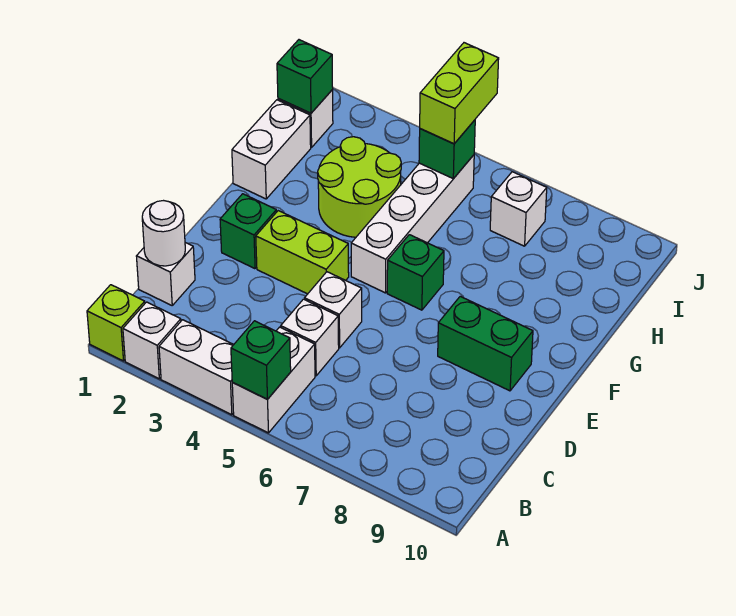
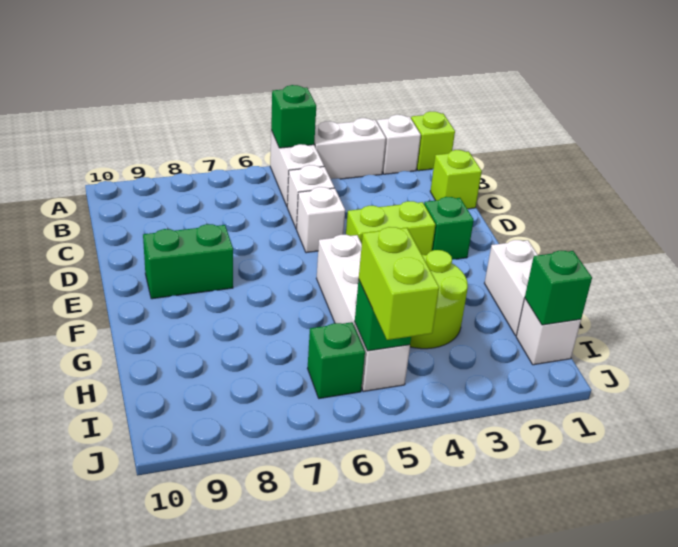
white brick C1 level 1 -> lime brick C1 level 1
white round brick C1 level 2 -> none
green brick F6 level 1 -> green brick I6 level 1
white brick I7 level 1 -> none

